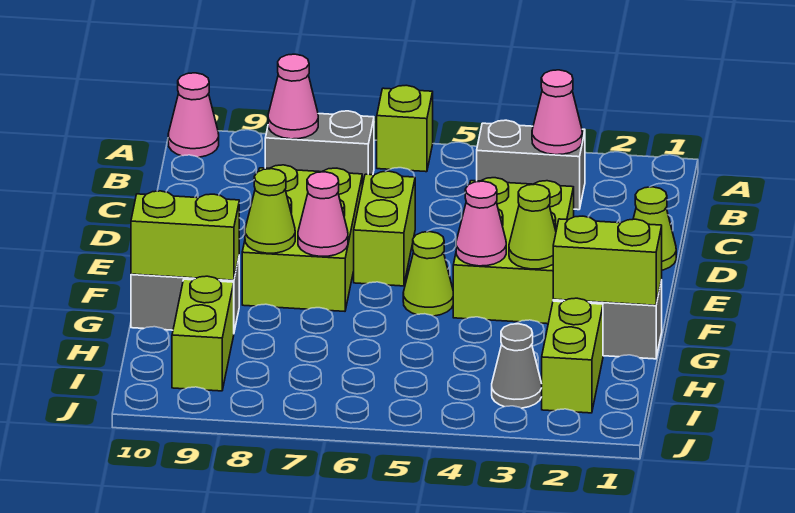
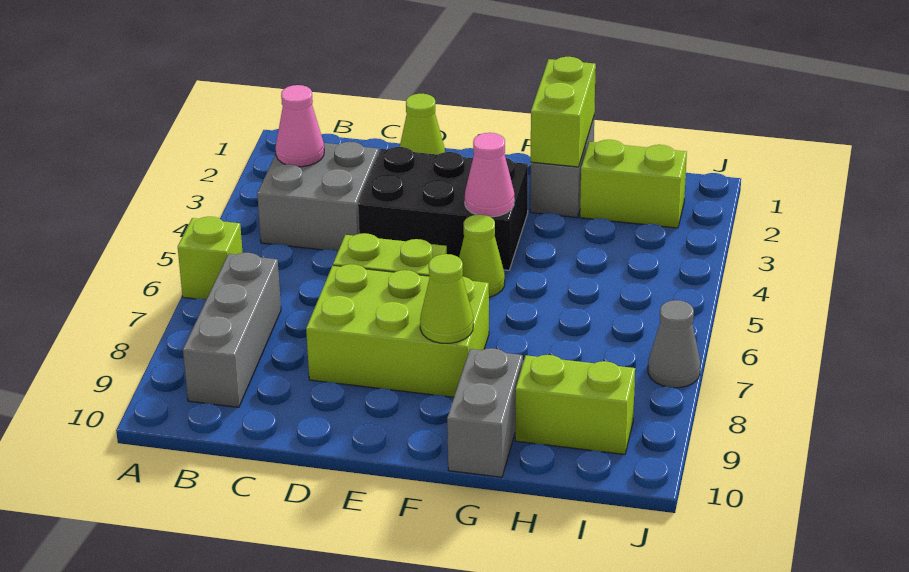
pink cone A10 level 1 -> none
grey brick B3:B4 level 1 -> grey brick B3:C4 level 1
grey brick B7:B8 level 1 -> grey brick B7:B9 level 1
pink cone B8 level 2 -> none
lime brick D3:F4 level 1 -> black brick D3:F4 level 1
lime cone F3 level 2 -> none
pink cone F7 level 2 -> none
lime brick G9:G10 level 2 -> none
grey cone I3 level 1 -> grey cone J7 level 1

